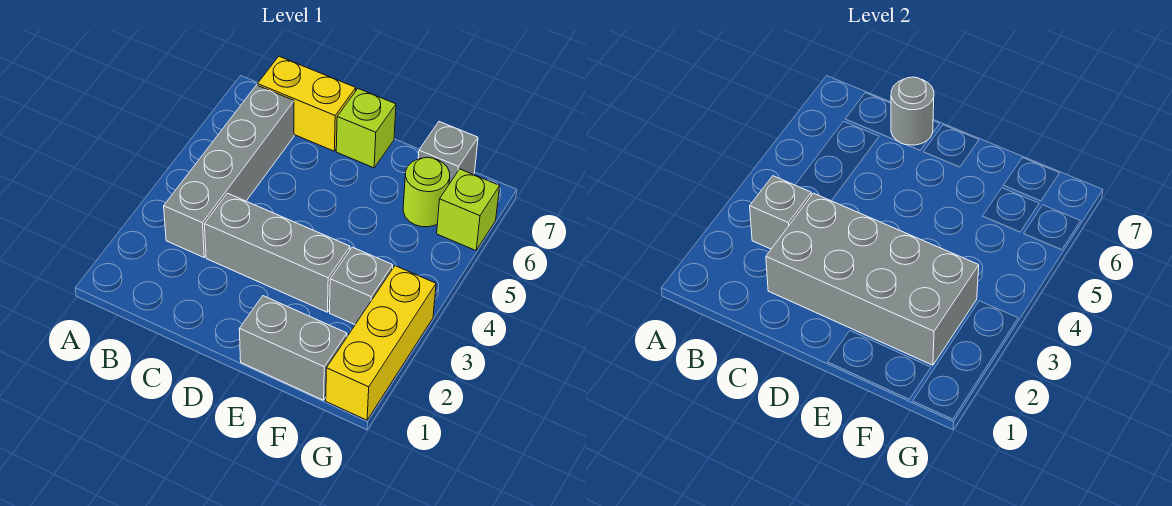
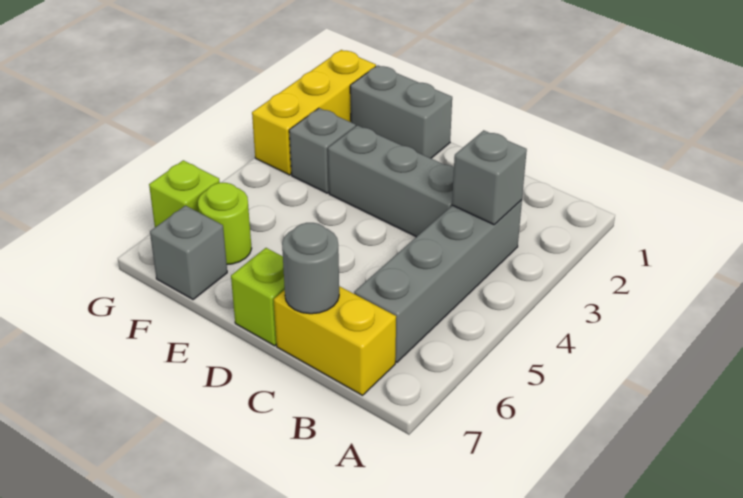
grey brick C2:F3 level 2 -> none

